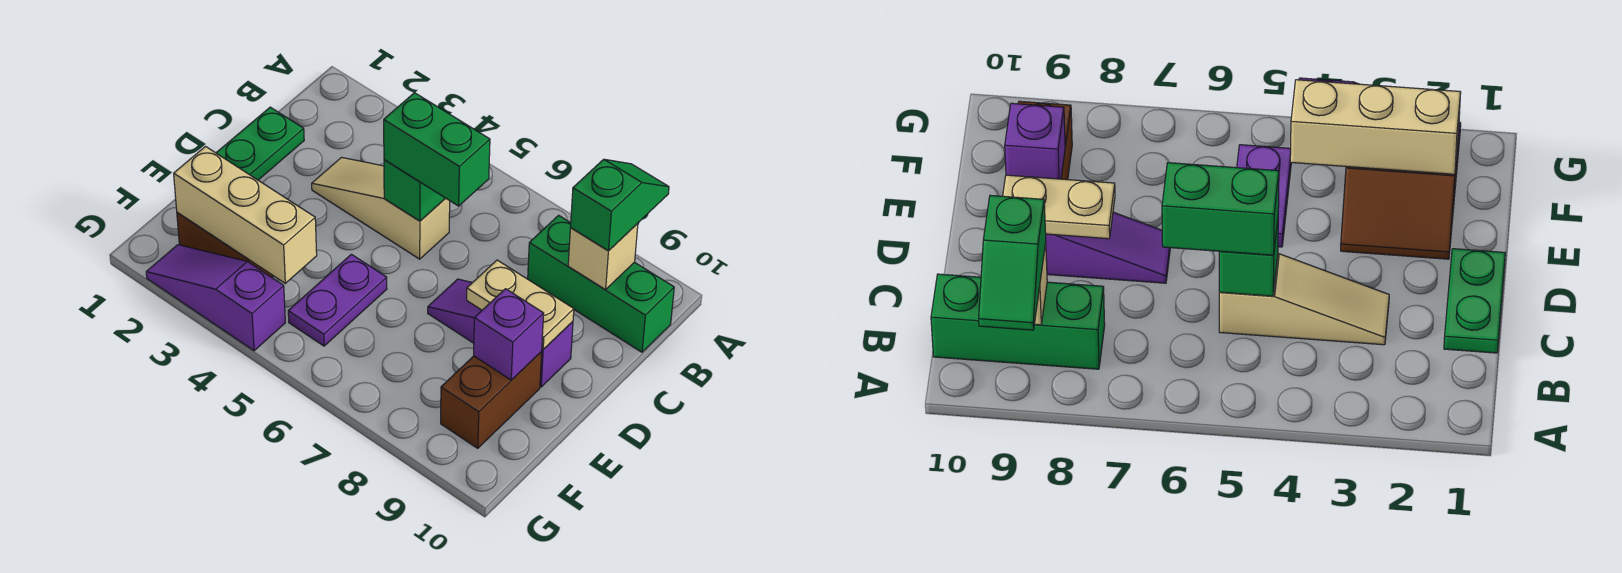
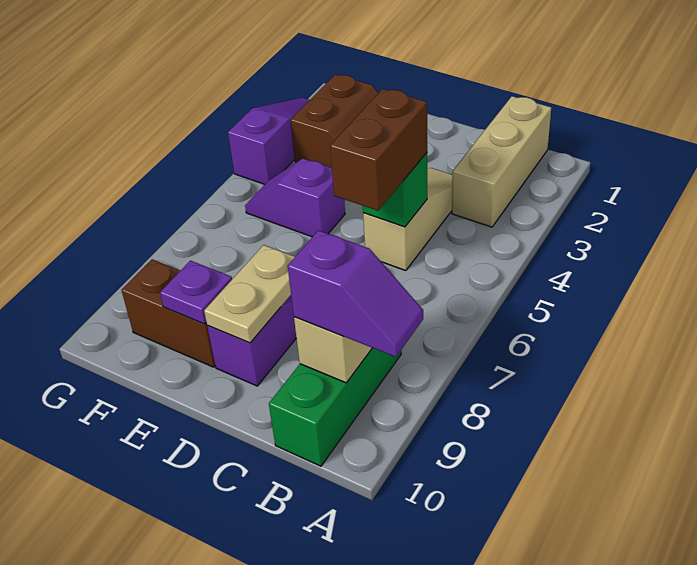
green slope A9:B9 level 3 top B -> purple slope A9:B9 level 3 top B
green plate C1:D1 level 1 -> none
green brick C5:C6 level 3 -> brown brick C5:C6 level 3
purple plate E5:F5 level 1 -> purple slope E5:F5 level 1 top E
purple brick E9 level 2 -> purple plate E9 level 2
tan brick F2:F4 level 2 -> tan brick B1:B3 level 1

